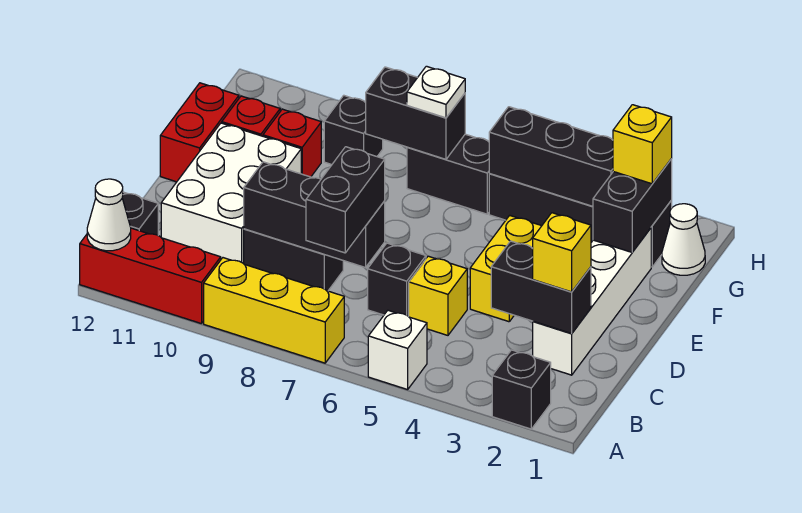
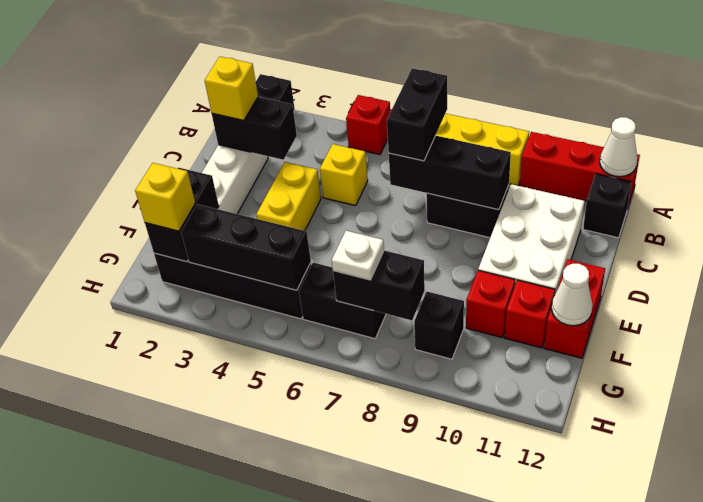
white brick A5 level 1 -> red brick A5 level 1
black brick C6 level 1 -> none
white cone G1 level 1 -> white cone F12 level 2

